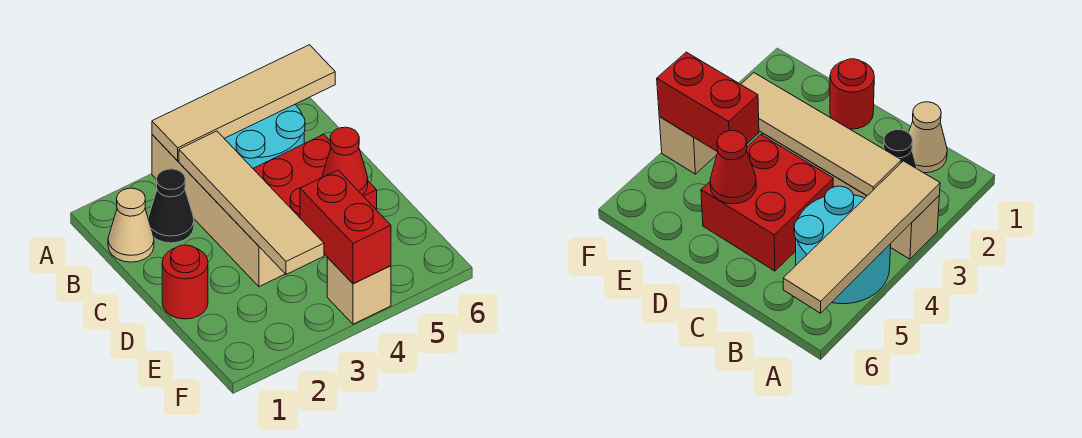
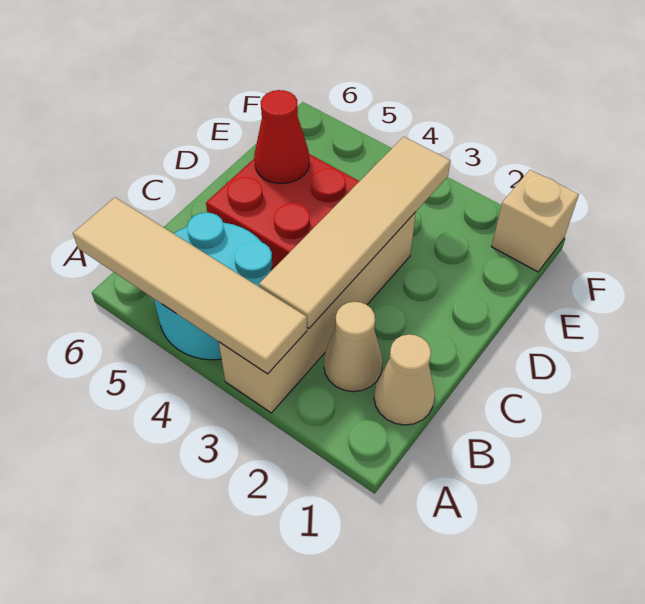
black cone B2 level 1 -> tan cone B2 level 1
red round brick D1 level 1 -> none
red brick E4:F4 level 2 -> none
tan brick F4 level 1 -> tan brick F1 level 1

